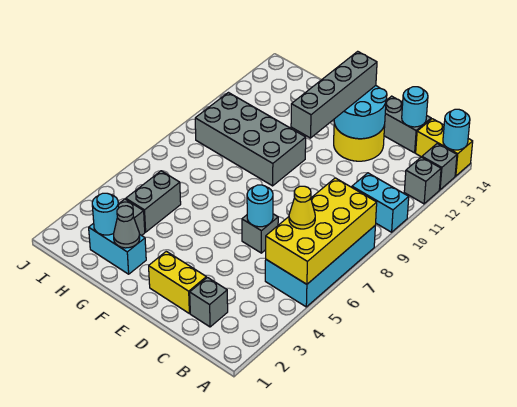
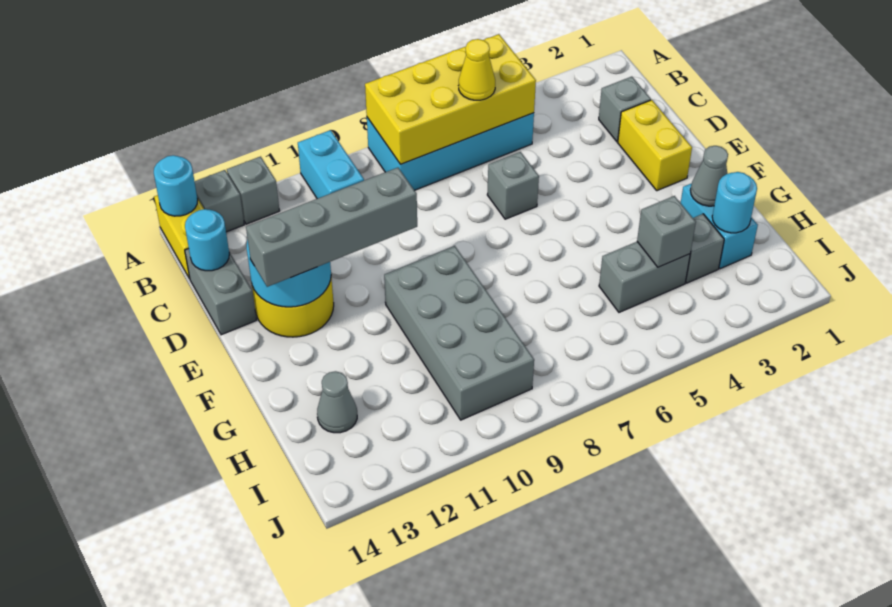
cyan round brick D6 level 2 -> none
none -> grey brick H4 level 2
none -> grey cone H13 level 1

